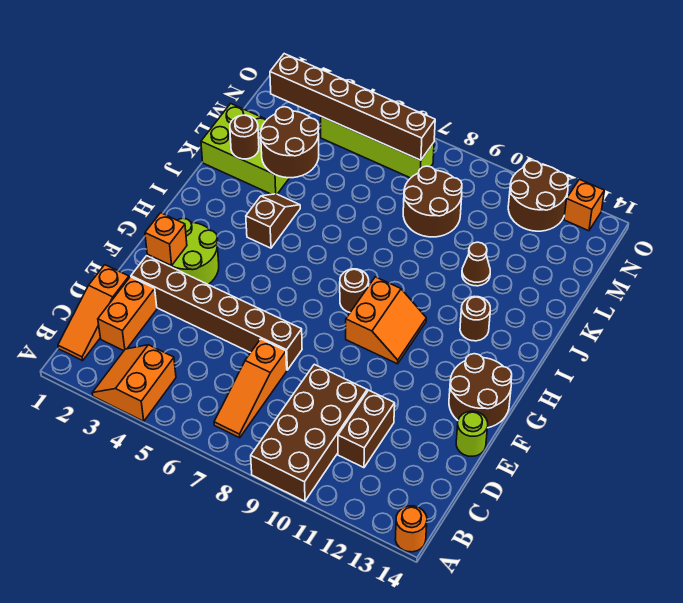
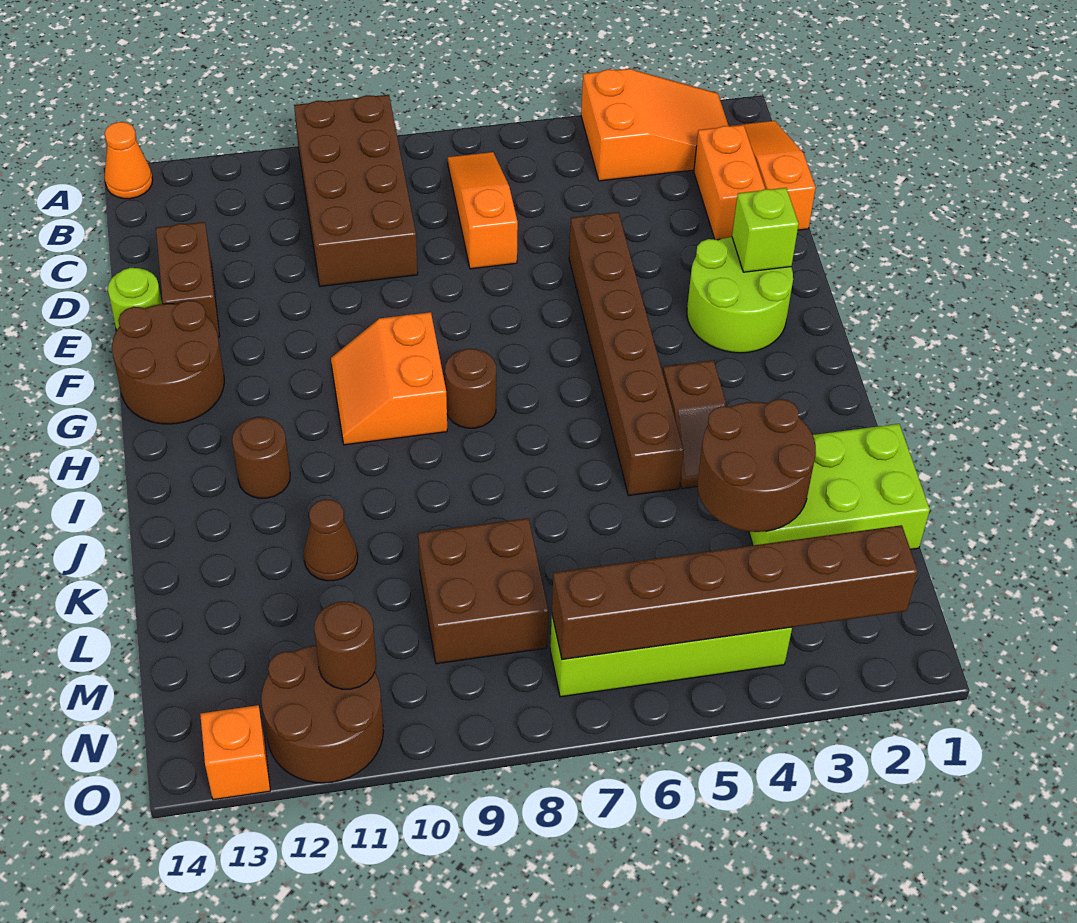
orange slope A3:B4 level 1 top 4 -> orange slope A2:B4 level 1 top 4
orange round brick A14 level 1 -> orange cone A14 level 1
brown brick C11:D11 level 1 -> brown brick D13:E13 level 1
brown brick E2:E7 level 1 -> brown brick E5:J5 level 1
orange brick F2 level 2 -> lime brick F2 level 2
brown round brick K2 level 2 -> brown round brick N11 level 2
brown round brick L8:M9 level 1 -> brown brick L8:M9 level 1

